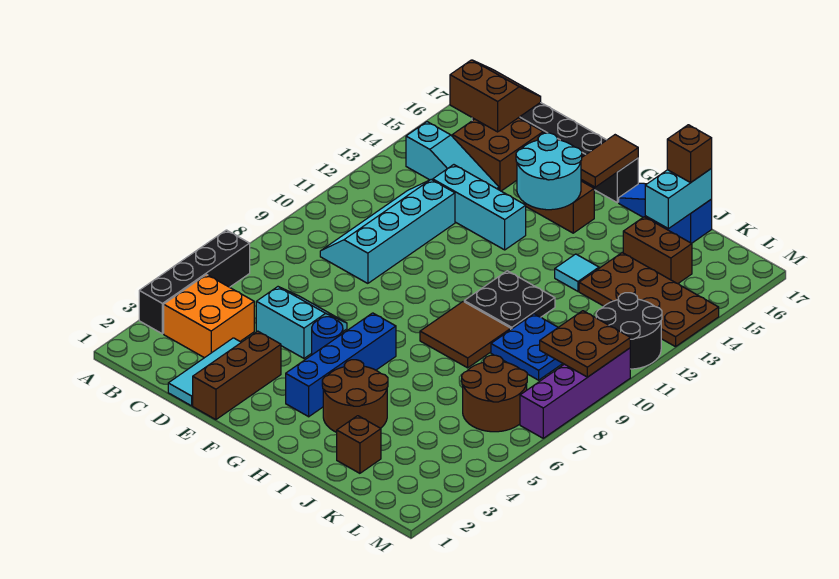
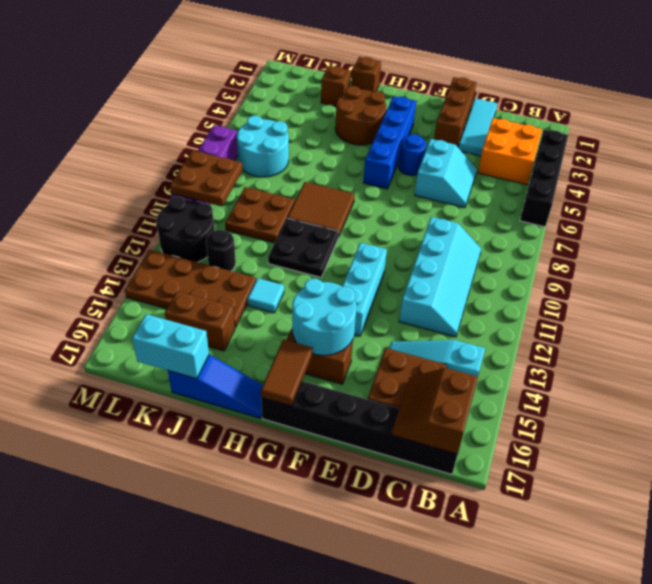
brown slope B16:C17 level 2 top 16 -> brown slope B16:C17 level 2 top B
cyan slope D5:E6 level 1 top 5 -> cyan slope D5:E6 level 1 top E
cyan brick D13:F13 level 1 -> cyan brick F11:F13 level 1
blue plate J9:K10 level 1 -> brown plate J9:K10 level 1
cyan brick J16:J17 level 2 -> cyan brick J17:K17 level 2
brown brick J17 level 3 -> brown brick I1 level 1
brown round brick K6:L7 level 1 -> cyan round brick K6:L7 level 1
none -> black round brick K12 level 1

